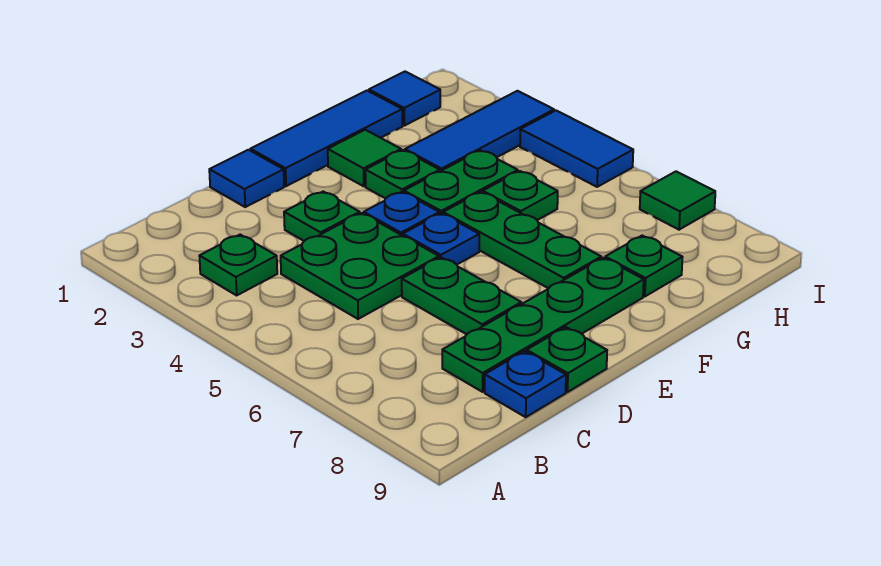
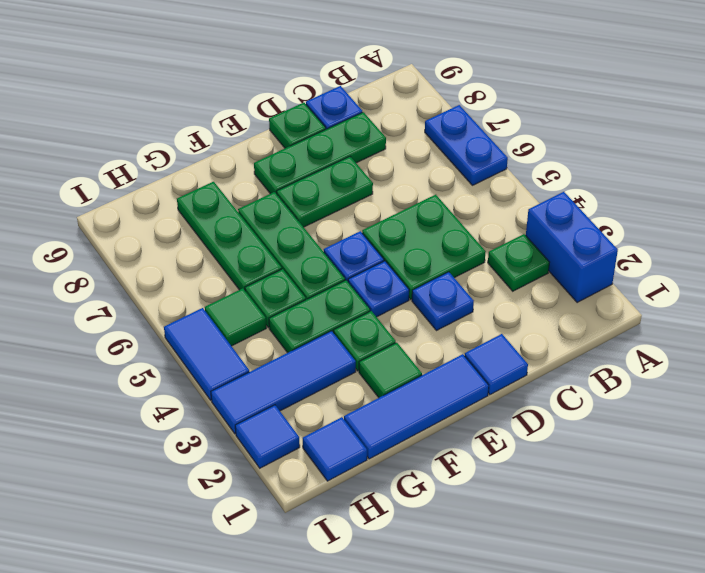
none -> blue brick A2:A3 level 1
none -> blue plate A6:A7 level 1
green plate C8:F8 level 1 -> green plate C8:E8 level 1
green plate D3 level 1 -> blue plate D3 level 1
green plate D6:D7 level 1 -> green plate D7:E7 level 1
green plate G8 level 1 -> green plate G6:G8 level 1
none -> blue tile I2 level 1
green tile I7 level 1 -> green tile H5 level 1

